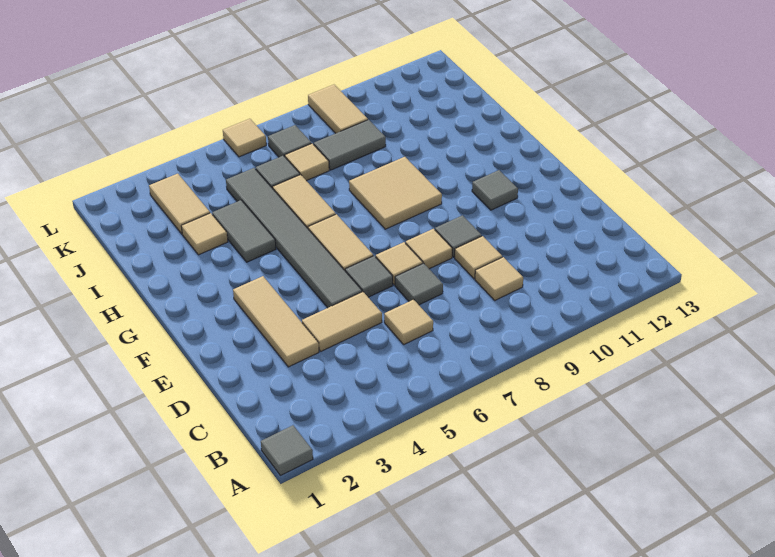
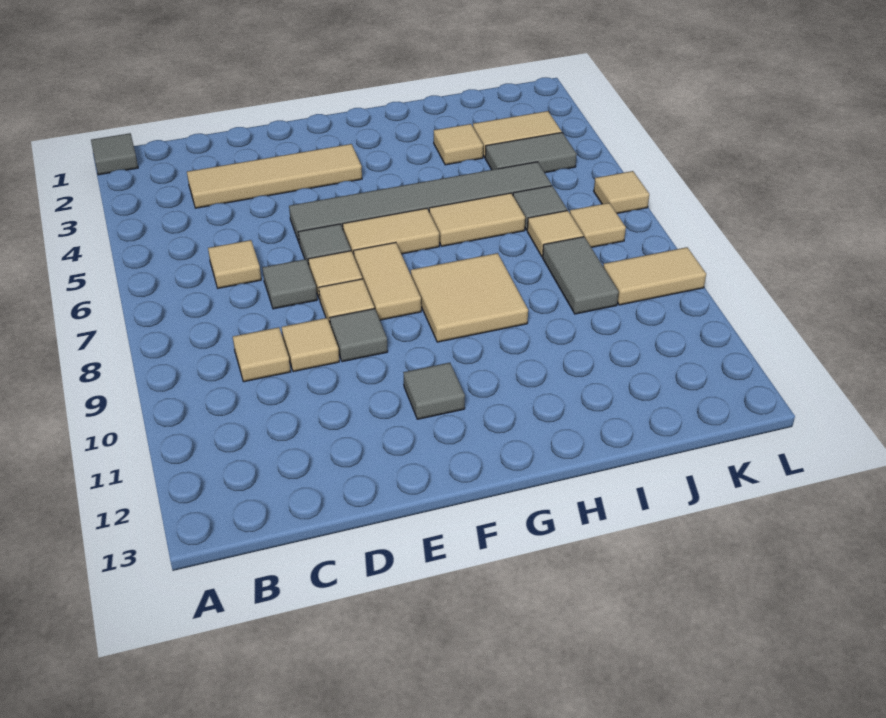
tan tile D3:F3 level 1 -> tan tile C3:F3 level 1
tan tile D4:D5 level 1 -> tan tile F7:F8 level 1
grey tile H4:I4 level 1 -> grey tile J4:K4 level 1
grey tile K7 level 1 -> tan tile K7 level 1

